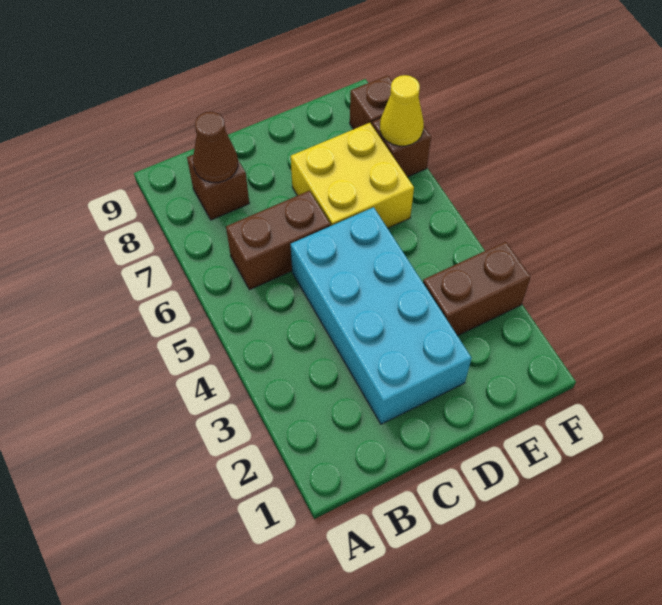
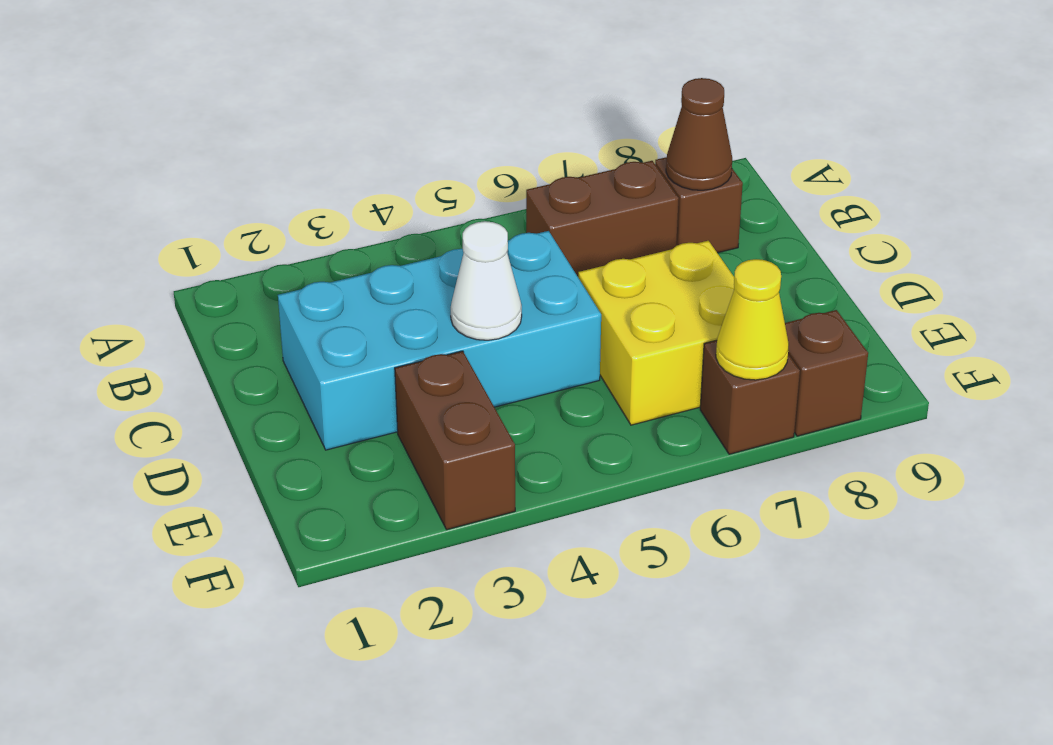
brown brick B6:C6 level 1 -> brown brick B6:B7 level 1
none -> white cone D4 level 2

